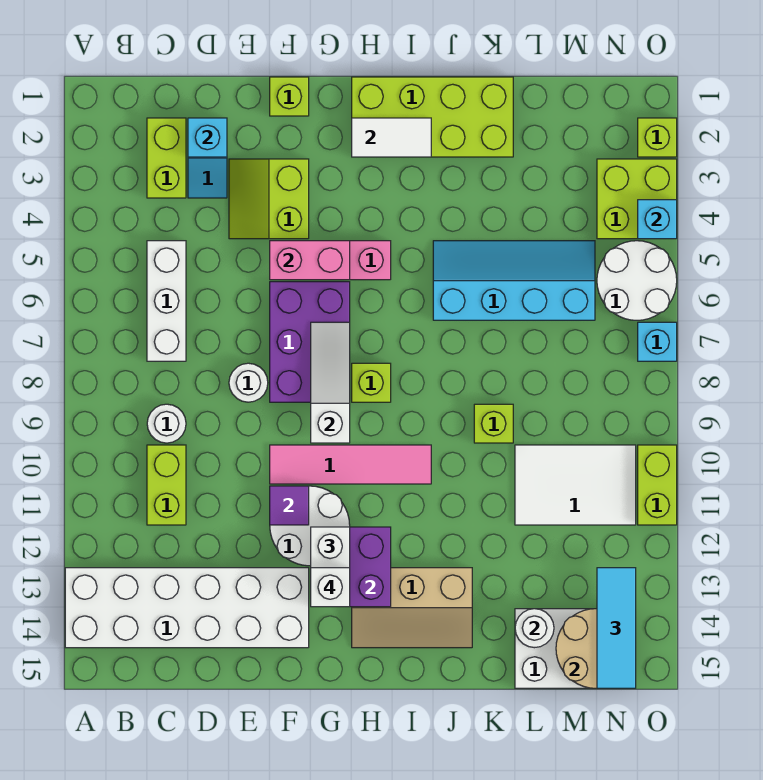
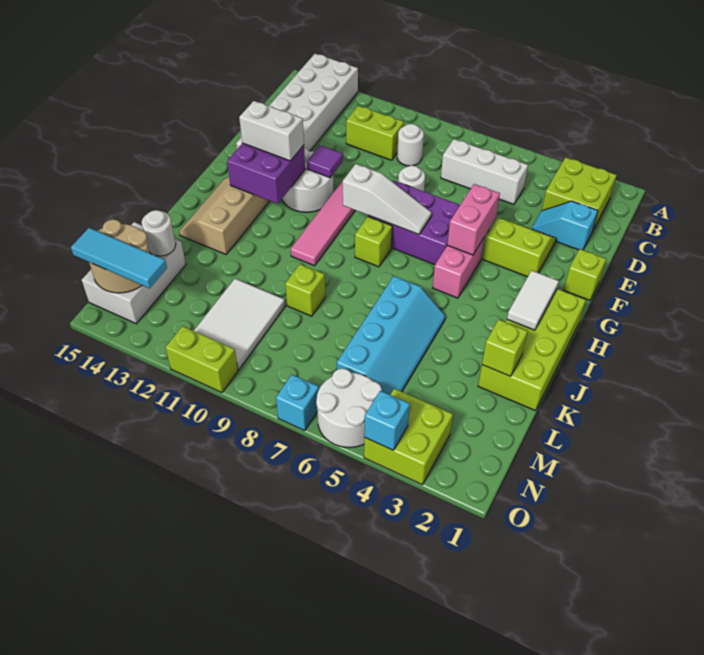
lime brick C2:C3 level 1 -> lime brick B2:C3 level 1
cyan brick D2 level 2 -> none
white brick G13 level 4 -> none
lime brick O2 level 1 -> lime brick K2 level 2

